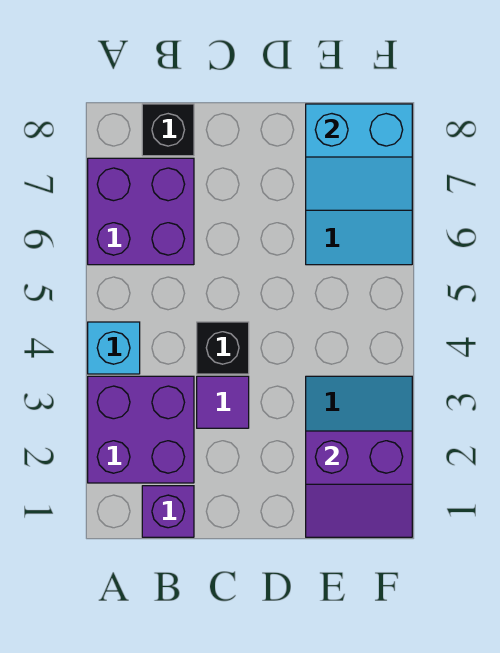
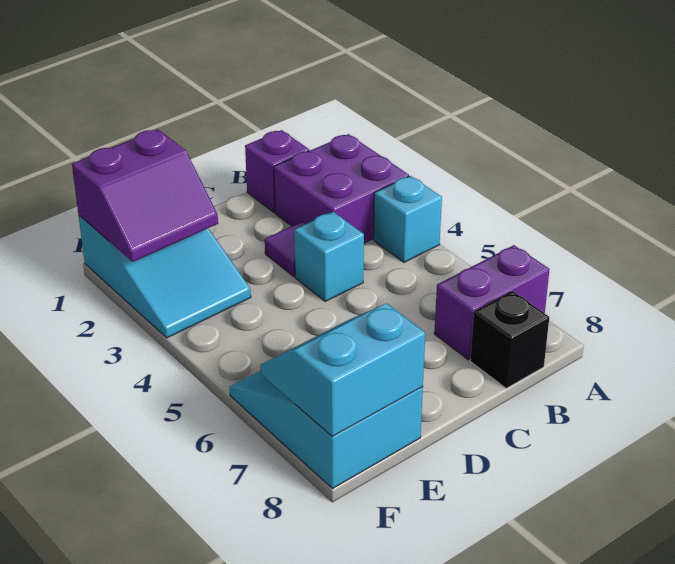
purple brick A6:B7 level 1 -> purple brick A7:B7 level 1
black brick C4 level 1 -> cyan brick C4 level 1
purple slope E1:F2 level 2 top 2 -> purple slope E1:F2 level 2 top 1

